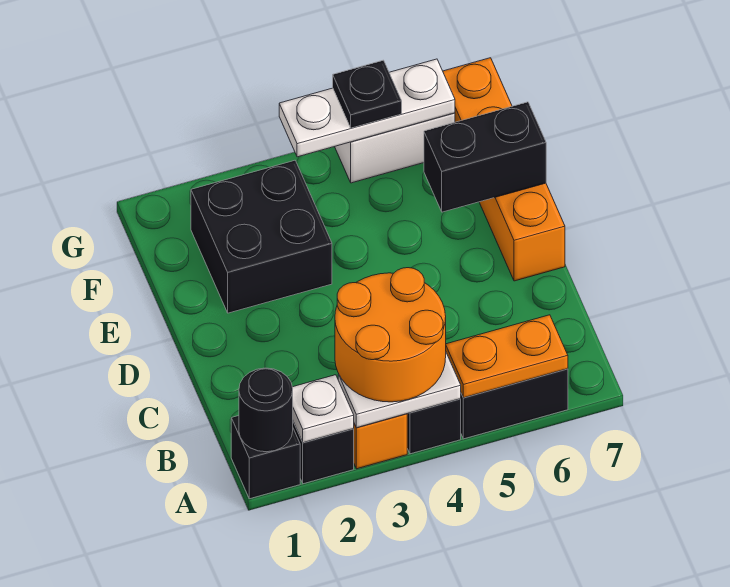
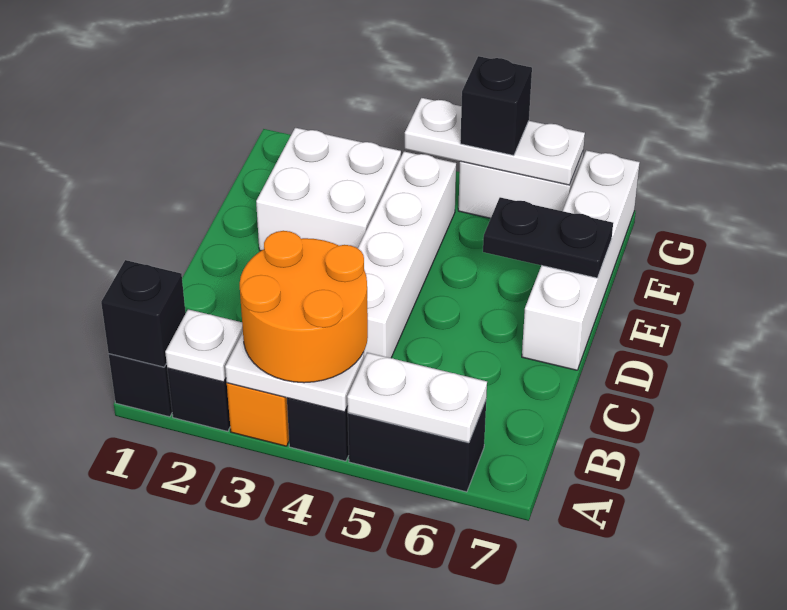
black round brick A1 level 2 -> black brick A1 level 2
orange plate A5:A6 level 2 -> white plate A5:A6 level 2
none -> white brick C4:F4 level 1
orange brick D7:G7 level 1 -> white brick D7:G7 level 1
black brick E2:F3 level 1 -> white brick E2:F3 level 1
black brick E6:E7 level 2 -> black plate E6:E7 level 2
black plate G5 level 3 -> black brick G5 level 3

